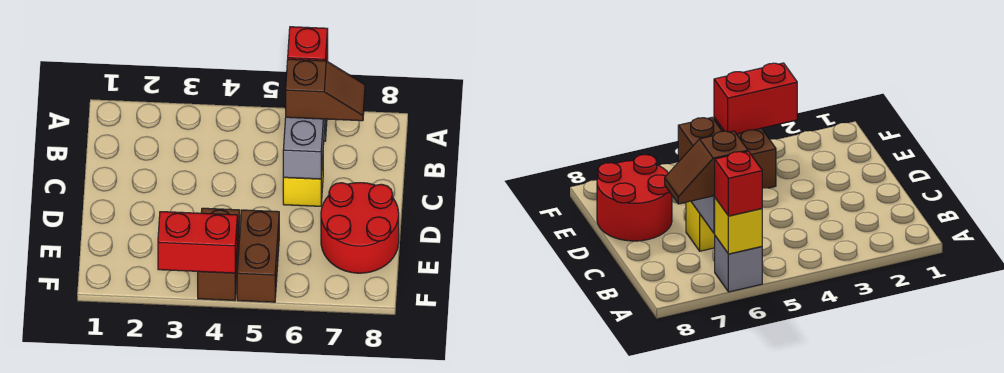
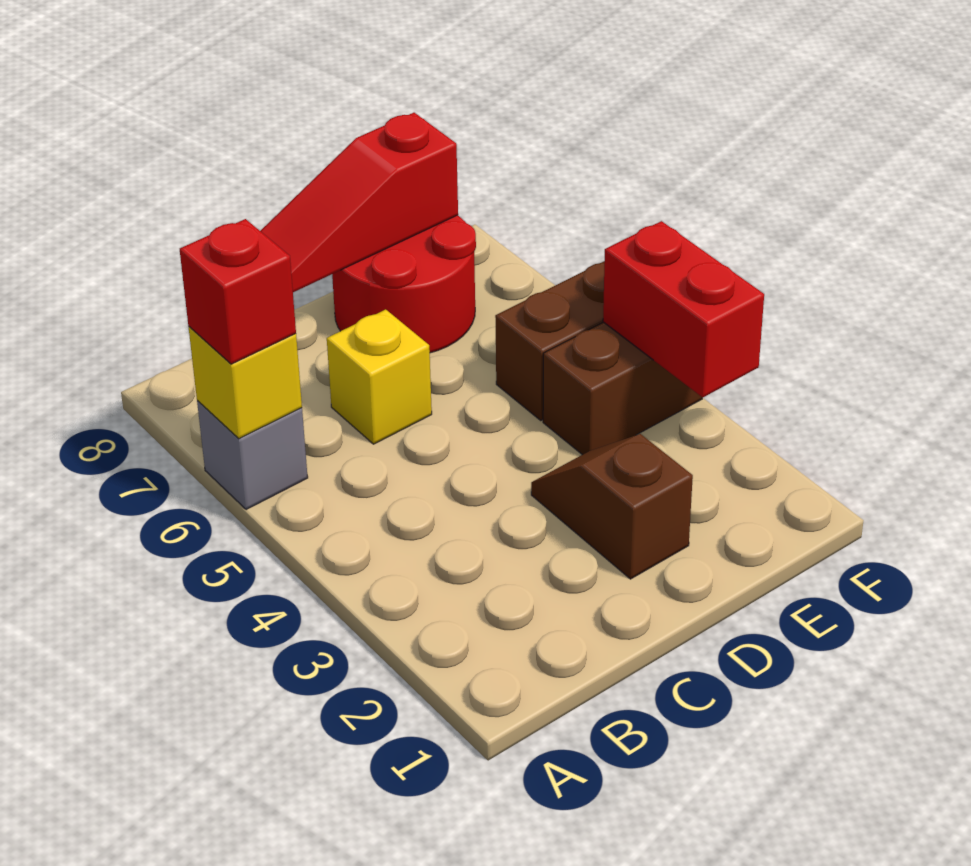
grey brick B6:C6 level 2 -> none
brown slope B6:B7 level 3 top 6 -> brown slope D2:D3 level 1 top 2
none -> red slope C8:E8 level 2 top E

